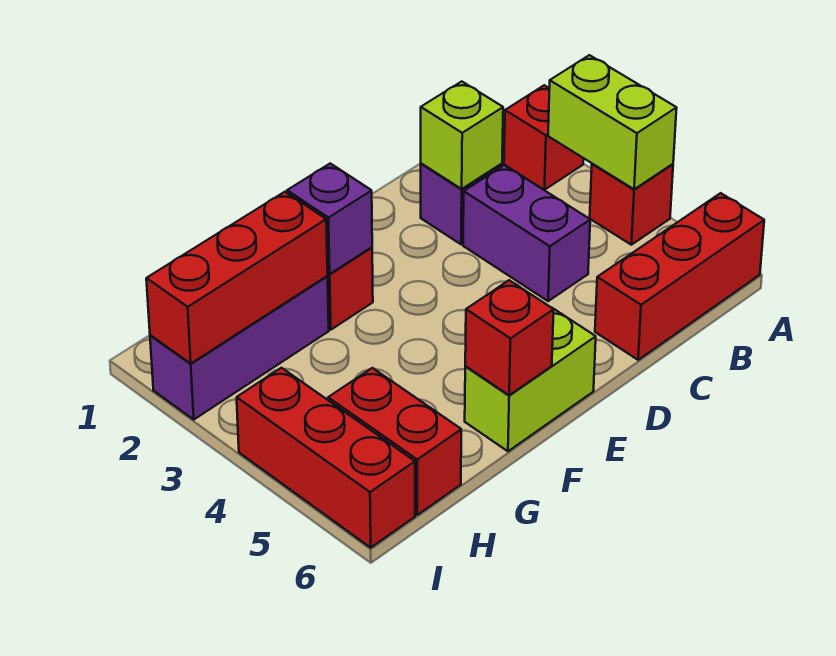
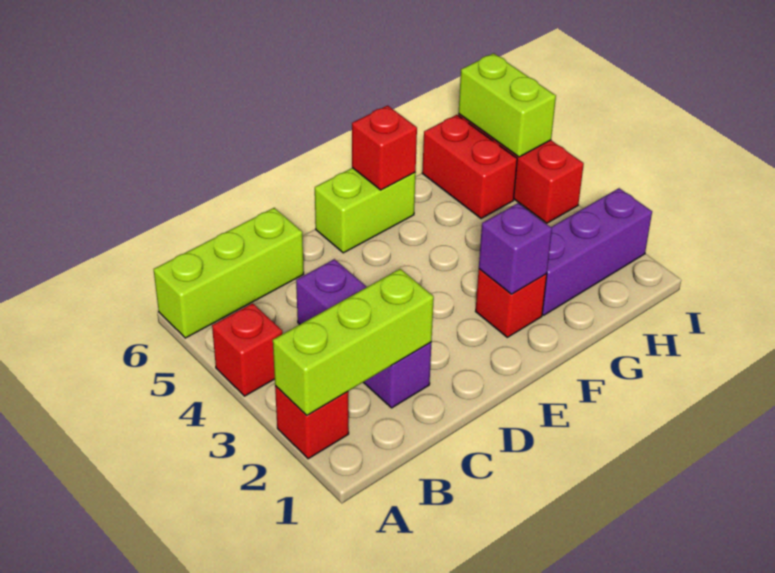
lime brick A3:A4 level 2 -> lime brick I5:I6 level 2
red brick A6:C6 level 1 -> lime brick A6:C6 level 1
lime brick C2 level 2 -> lime brick A2:C2 level 2
red brick G2:I2 level 2 -> none

